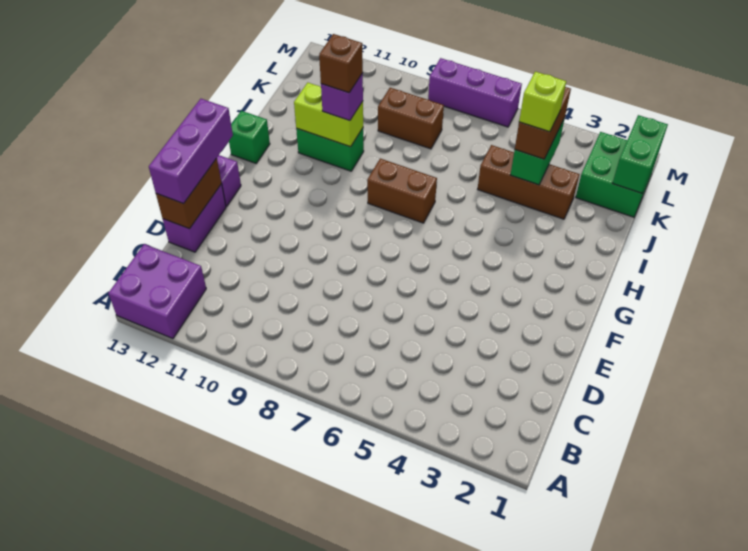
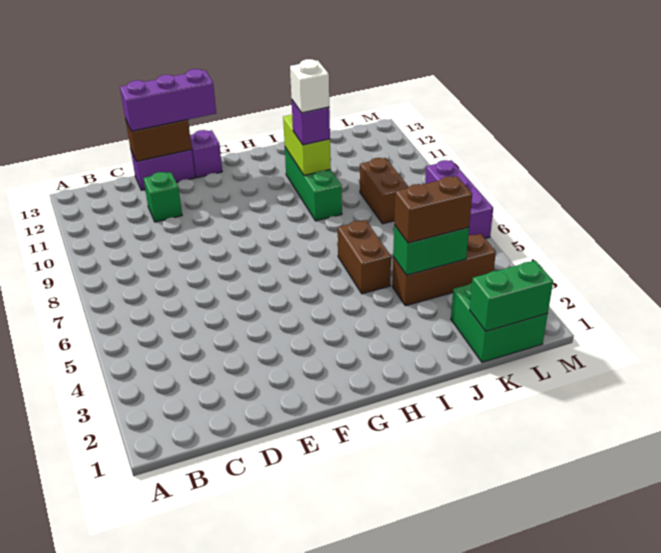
purple brick A12:B13 level 1 -> none
brown brick H7:H8 level 1 -> brown brick I5:I6 level 1
green brick H13 level 1 -> green brick D11 level 1
green brick I10:I11 level 1 -> green brick I9:I11 level 1
brown brick I10 level 4 -> white brick I10 level 4
brown brick J3:J5 level 1 -> brown brick J4:L4 level 1
lime brick J4 level 4 -> none

